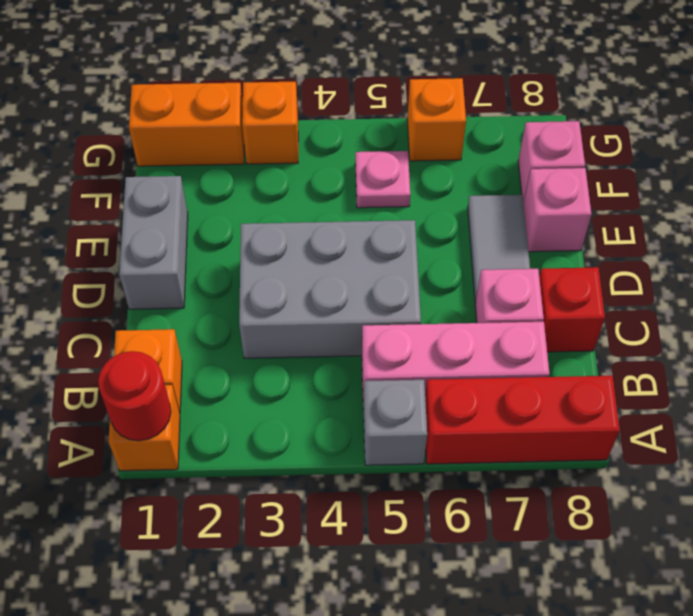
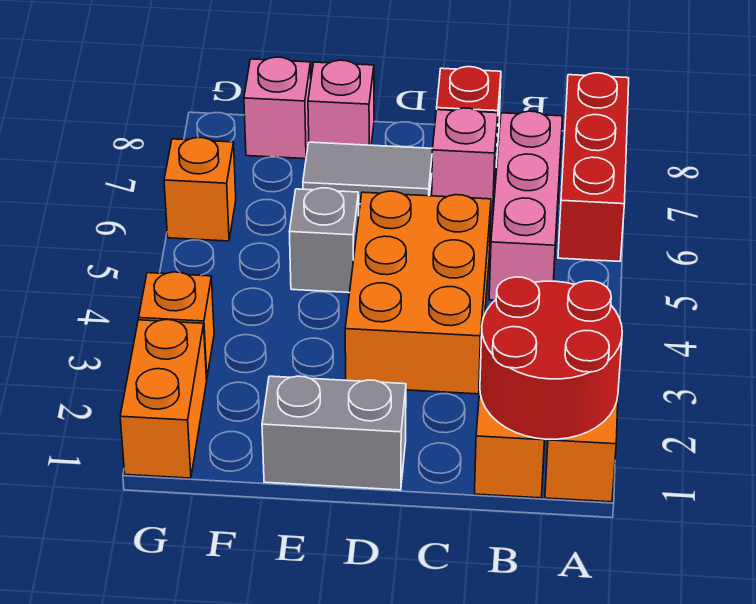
red round brick A1 level 2 -> red round brick A1:B2 level 2
grey brick A5 level 1 -> grey brick E5 level 1
grey brick C3:D5 level 1 -> orange brick C3:D5 level 1
pink plate F5 level 1 -> none

